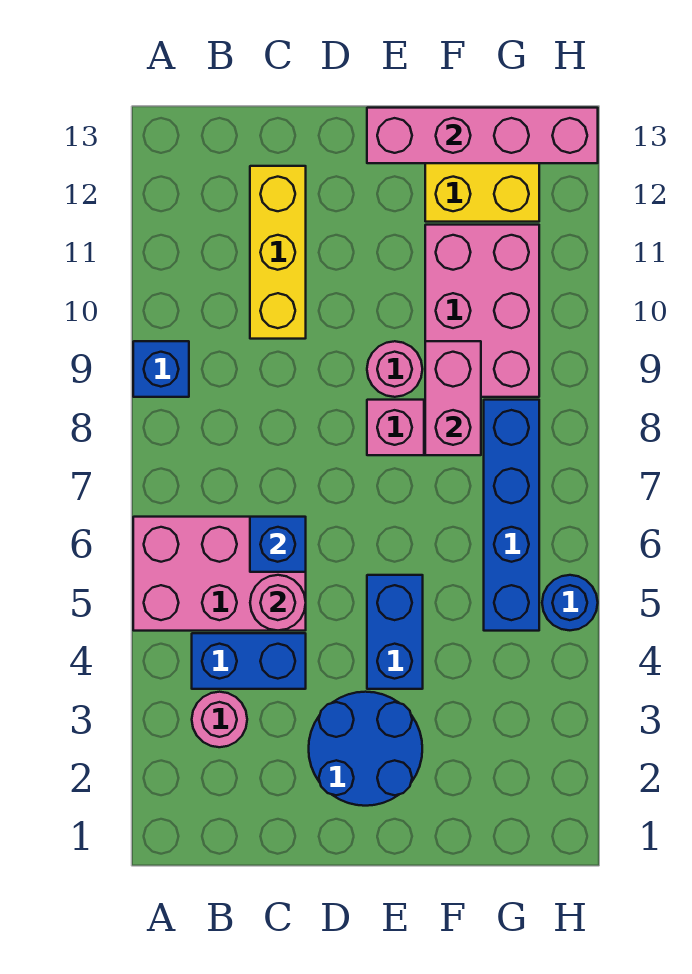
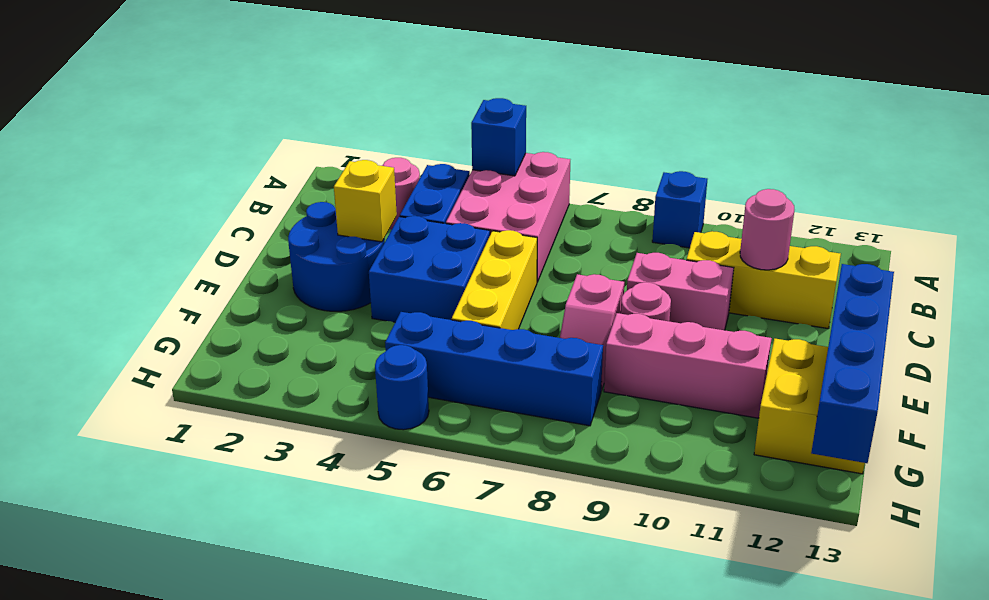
pink round brick C5 level 2 -> pink round brick C11 level 2
blue brick C6 level 2 -> blue brick A5 level 2
none -> yellow brick D3 level 2
none -> yellow brick D6:F6 level 1
blue brick E4:E5 level 1 -> blue brick D4:E5 level 1
pink brick E13:H13 level 2 -> blue brick E13:H13 level 2
pink brick F8:F9 level 2 -> pink brick D9:D10 level 1
pink brick F9:G11 level 1 -> pink brick F9:F11 level 1

